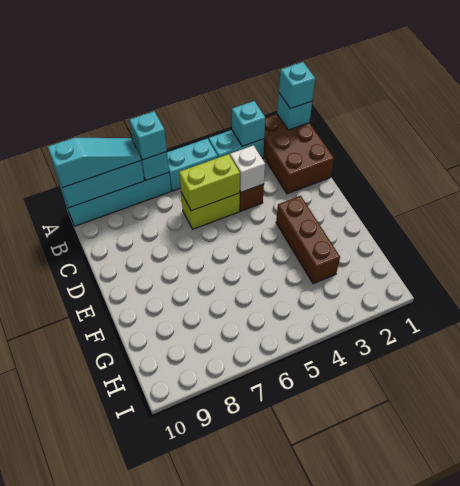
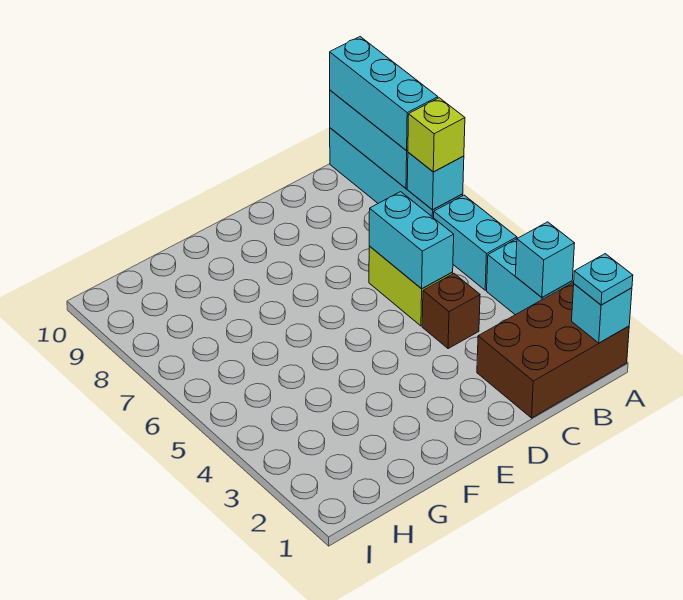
cyan brick A1 level 3 -> cyan plate A1 level 3
cyan brick A7 level 3 -> lime brick A7 level 3
cyan slope A8:A10 level 3 top 10 -> cyan brick A8:A10 level 3
white brick C4 level 2 -> none
lime brick C5:C6 level 2 -> cyan brick C5:C6 level 2
brown brick E3:G3 level 1 -> none

